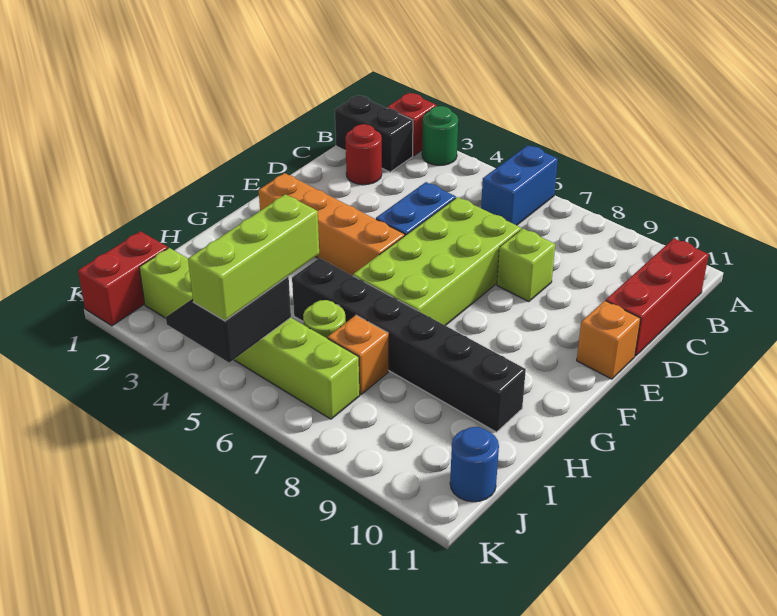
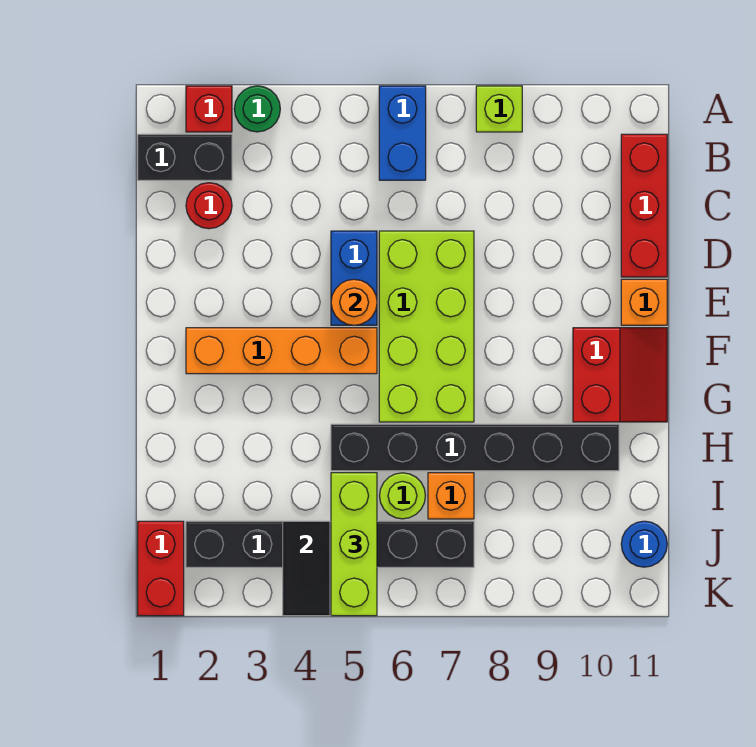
lime brick D8 level 1 -> lime brick A8 level 1
none -> orange round brick E5 level 2
none -> red slope F10:G11 level 1 top 10
lime brick J2:J7 level 1 -> black brick J2:J7 level 1

